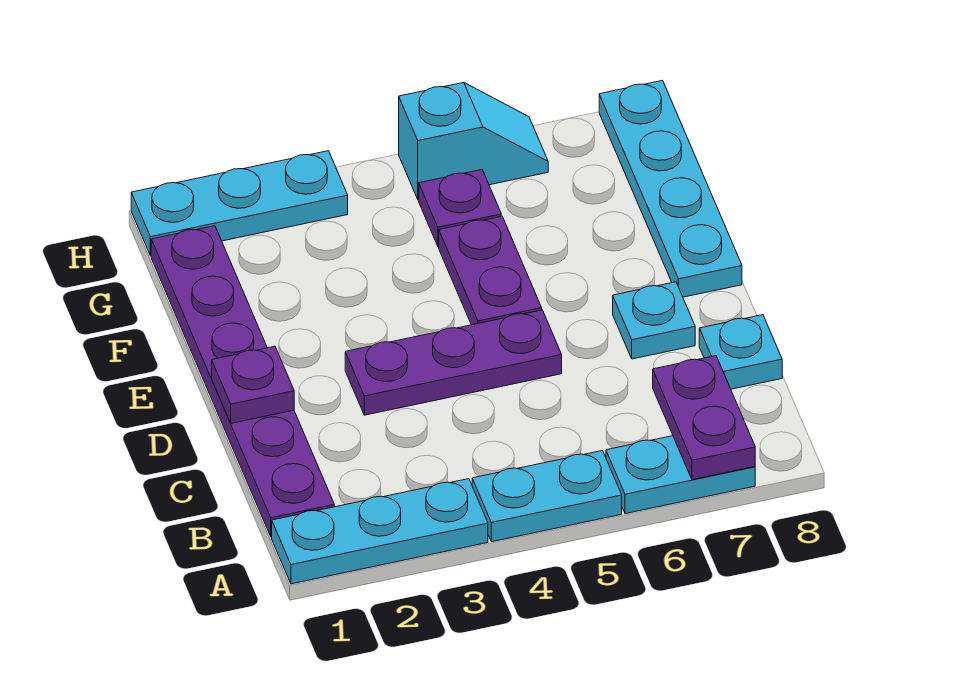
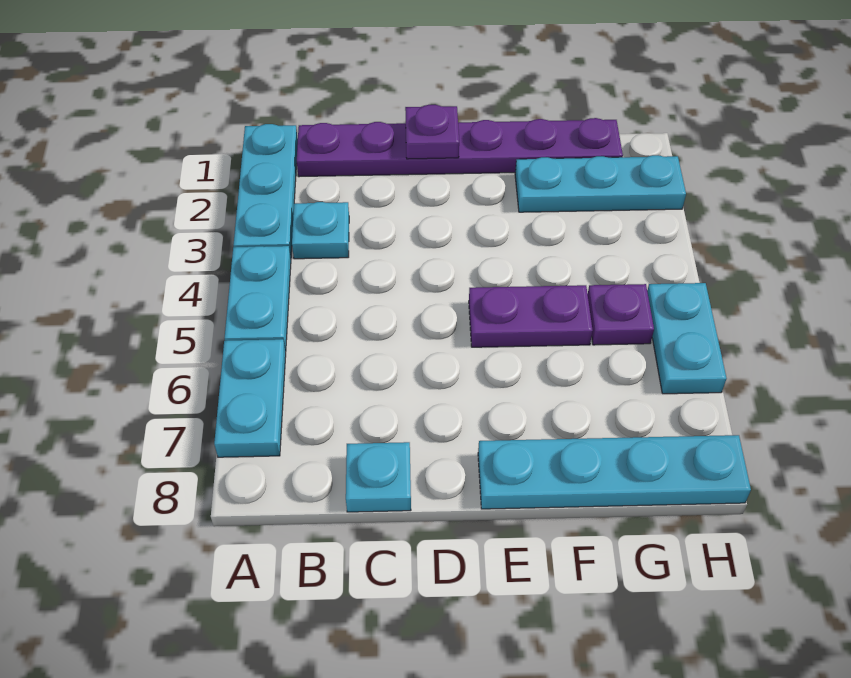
purple plate A7:B7 level 2 -> none
purple plate D3:D5 level 1 -> none
cyan plate D7 level 1 -> cyan plate B3 level 1
cyan plate H1:H3 level 1 -> cyan plate F2:H2 level 1
cyan slope H5:H6 level 1 top 5 -> cyan plate H5:H6 level 1

